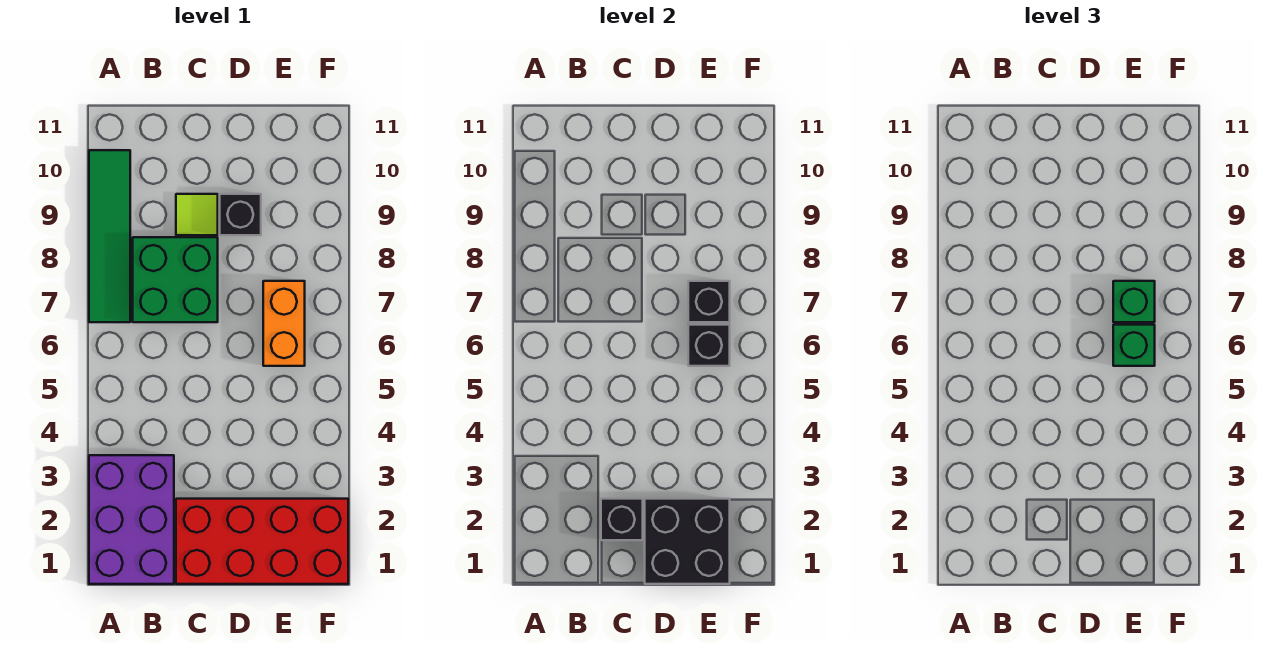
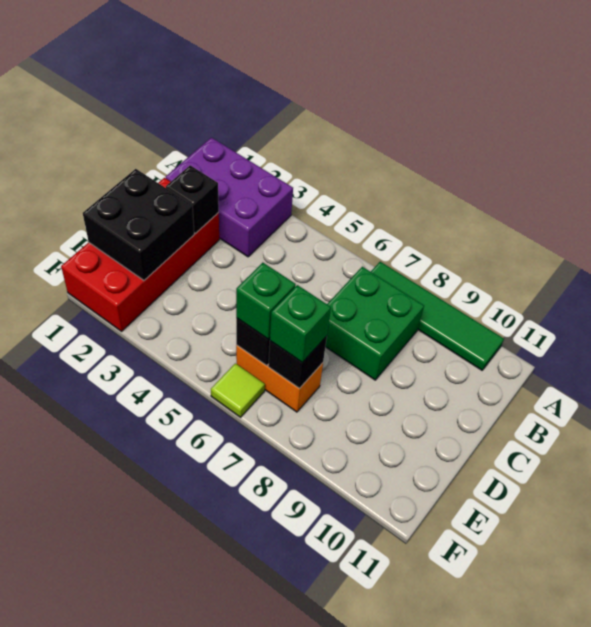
lime tile C9 level 1 -> lime tile F6 level 1
black brick D9 level 1 -> none

